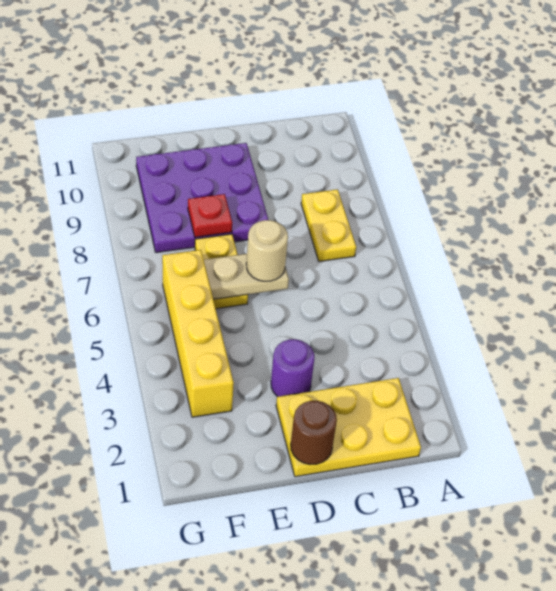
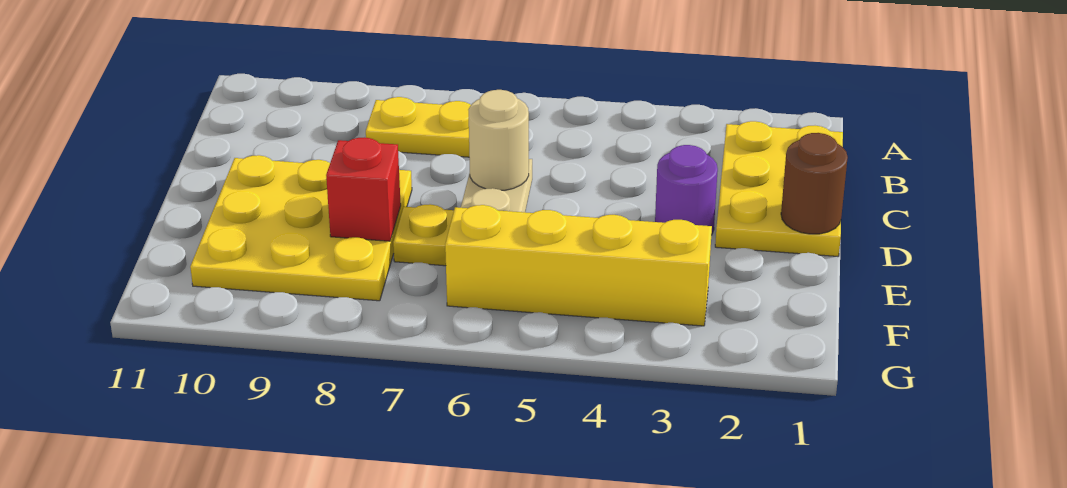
purple plate D8:F10 level 1 -> yellow plate D8:F10 level 1
red plate E8 level 2 -> red brick E8 level 2

